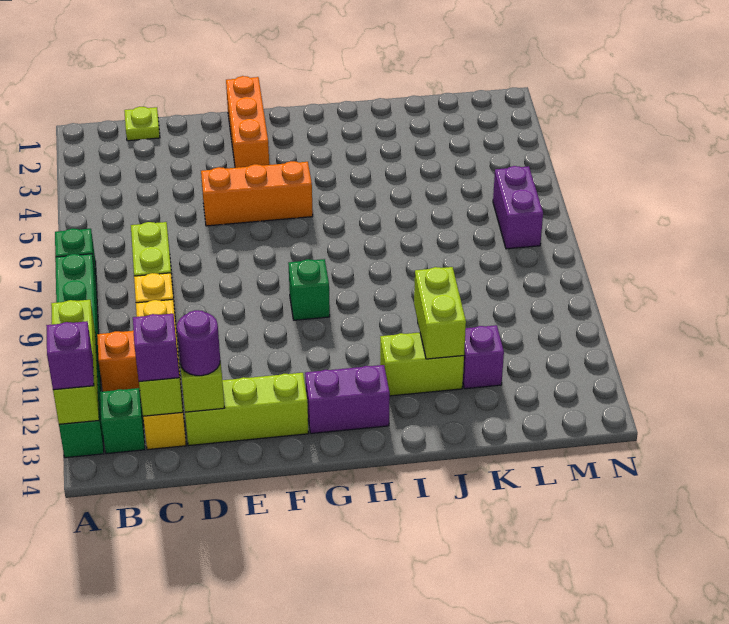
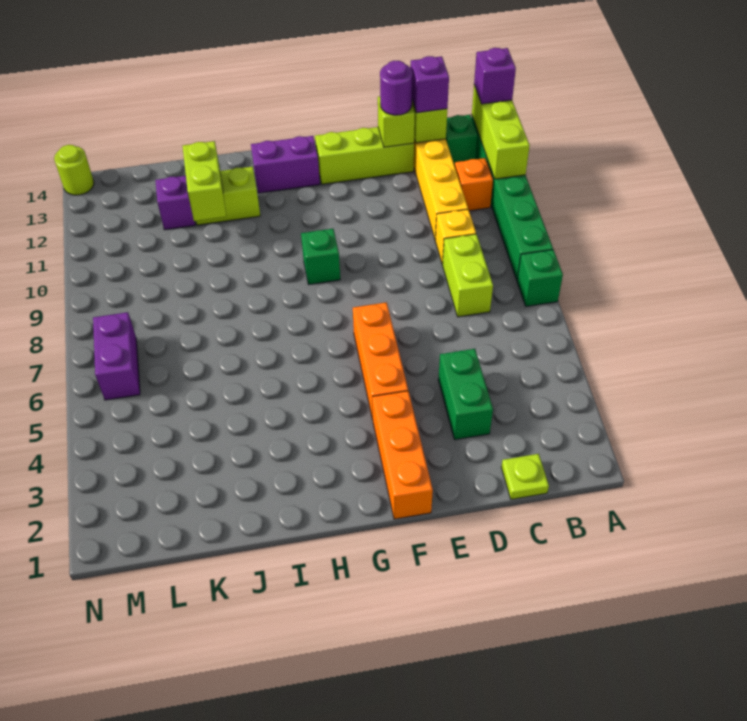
none -> green brick D3:D4 level 1
orange brick E5:G5 level 1 -> orange brick F4:F6 level 1
none -> lime round brick N14 level 1

